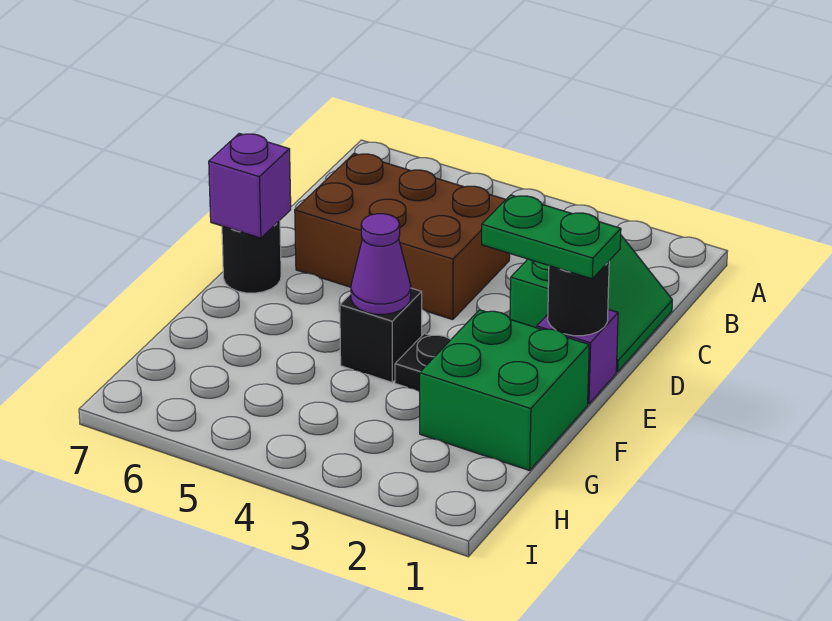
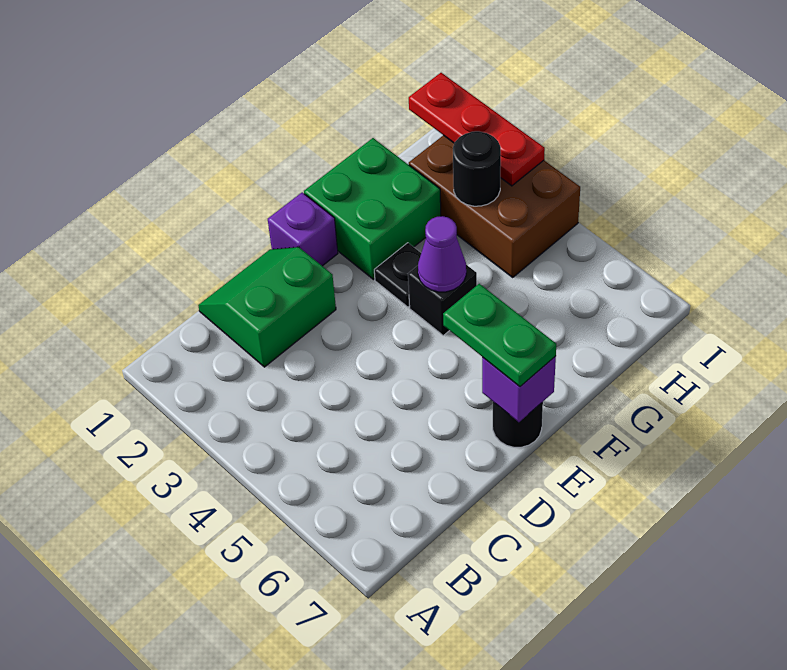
brown brick C4:D6 level 1 -> brown brick H2:I4 level 1
black round brick E1 level 2 -> black round brick H3 level 2
green plate E1:E2 level 3 -> green plate E6:E7 level 3
none -> red plate I1:I3 level 2

